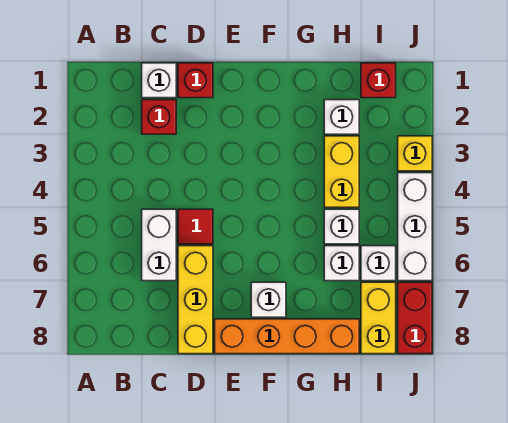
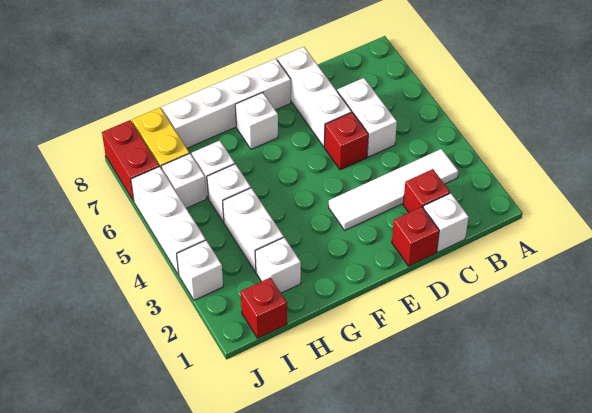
none -> white tile B3:E3 level 1
red tile D5 level 1 -> red brick D5 level 1
yellow brick D6:D8 level 1 -> white brick D6:D8 level 1
orange brick E8:H8 level 1 -> white brick E8:H8 level 1
yellow brick H3:H4 level 1 -> white brick H3:H4 level 1
yellow brick J3 level 1 -> white brick J3 level 1

